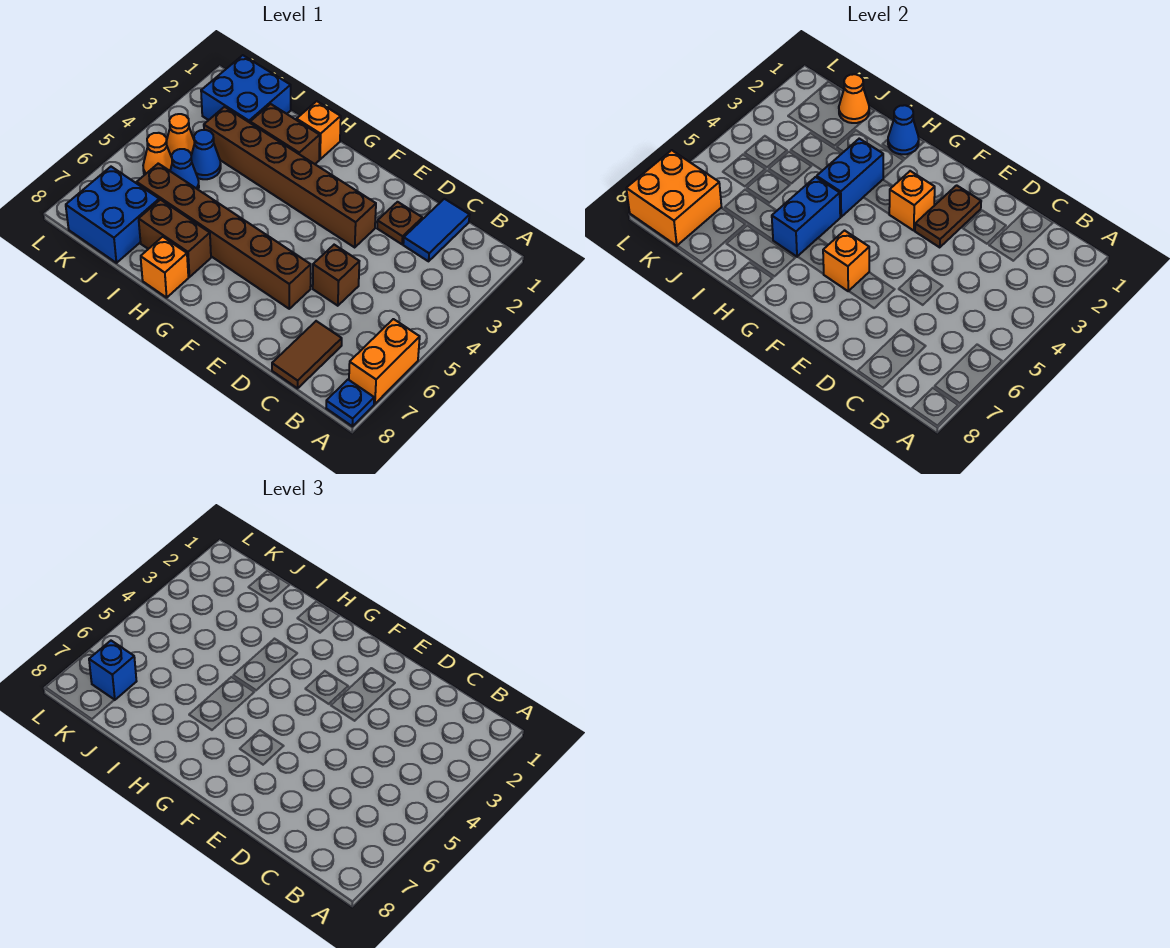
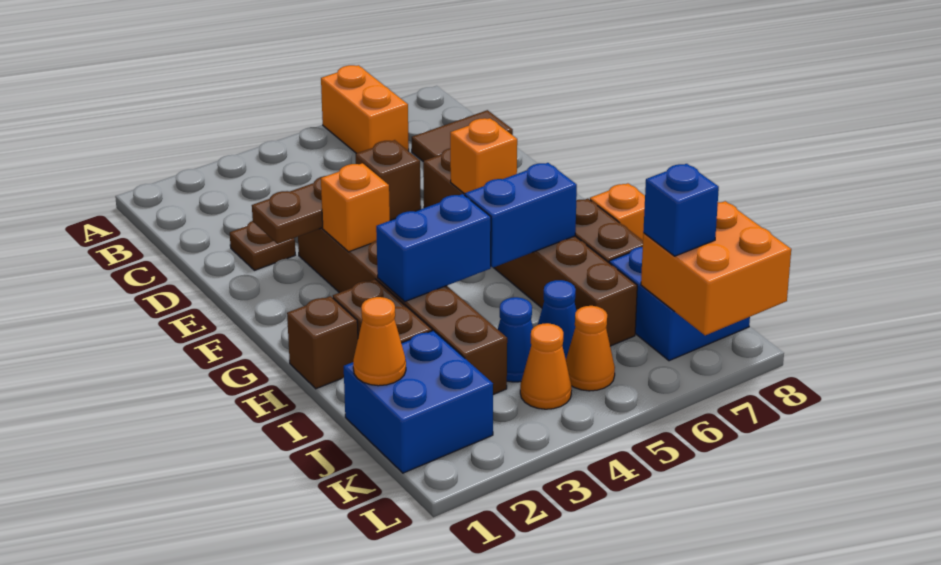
orange brick A6:A7 level 1 -> orange brick A6:B6 level 1
blue plate A8 level 1 -> none
blue tile C1:C2 level 1 -> none
orange brick H1 level 1 -> brown brick H1 level 1
blue cone H1 level 2 -> none

